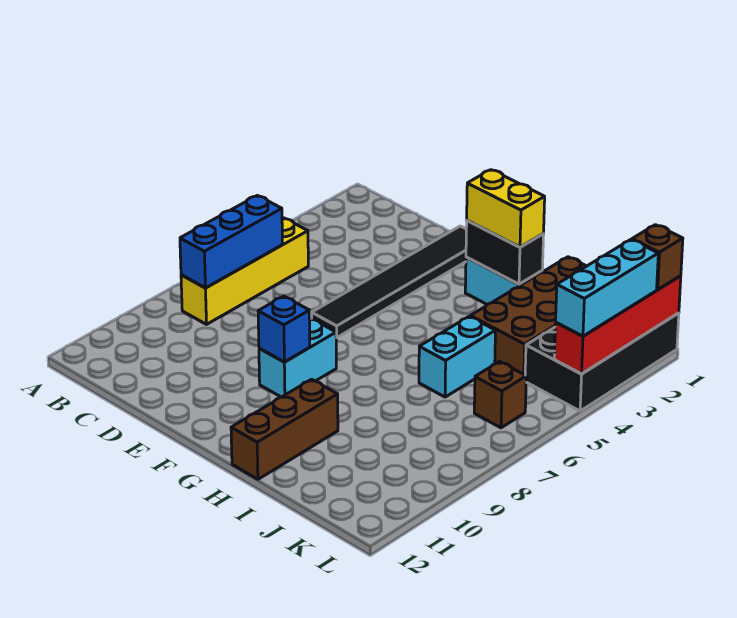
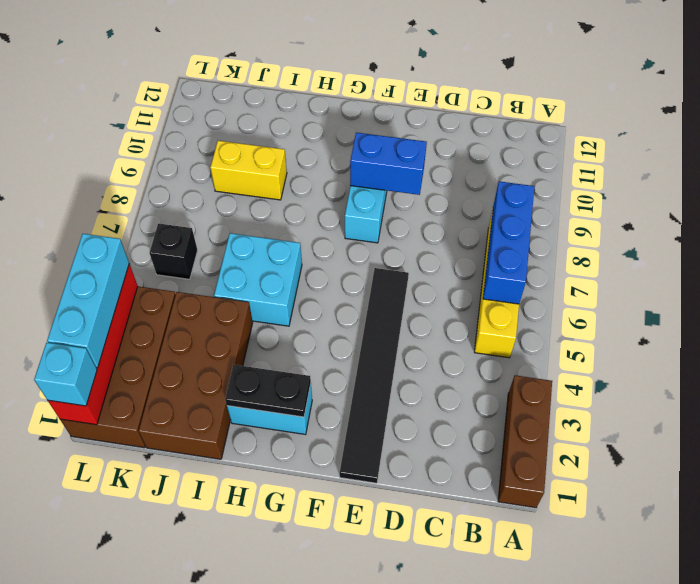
blue brick F9 level 2 -> blue brick E9:F9 level 2
black brick G2:H2 level 2 -> black plate G2:H2 level 2
yellow brick G2:H2 level 3 -> yellow brick I9:J9 level 1
brown brick H10:H12 level 1 -> brown brick A1:A3 level 1
cyan brick I5:I6 level 1 -> cyan brick H5:I6 level 1
black brick K1:L4 level 1 -> brown brick K1:L4 level 1
brown brick K6 level 1 -> black brick K6 level 1
brown brick L1 level 3 -> cyan brick L1 level 3

